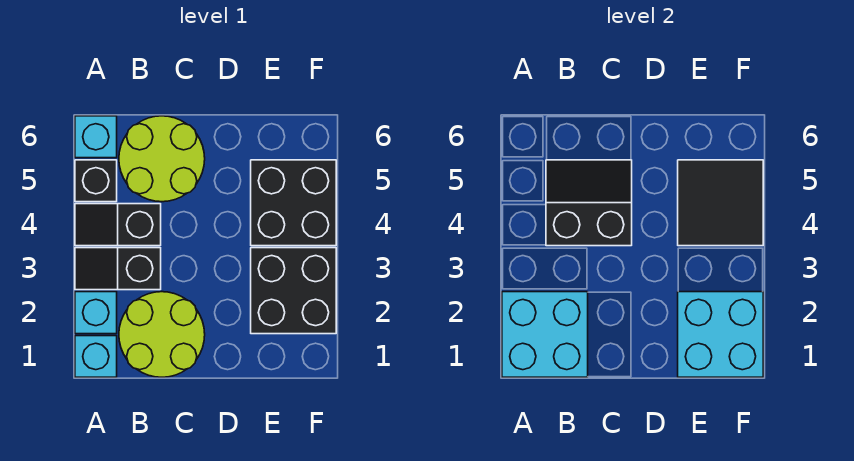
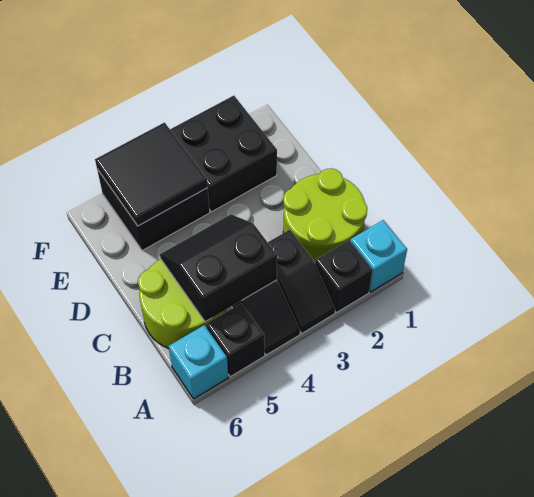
cyan brick A1:B2 level 2 -> none
cyan brick A2 level 1 -> black brick A2 level 1
black slope B4:C5 level 2 top 4 -> black slope B4:C5 level 2 top B
cyan brick E1:F2 level 2 -> none

